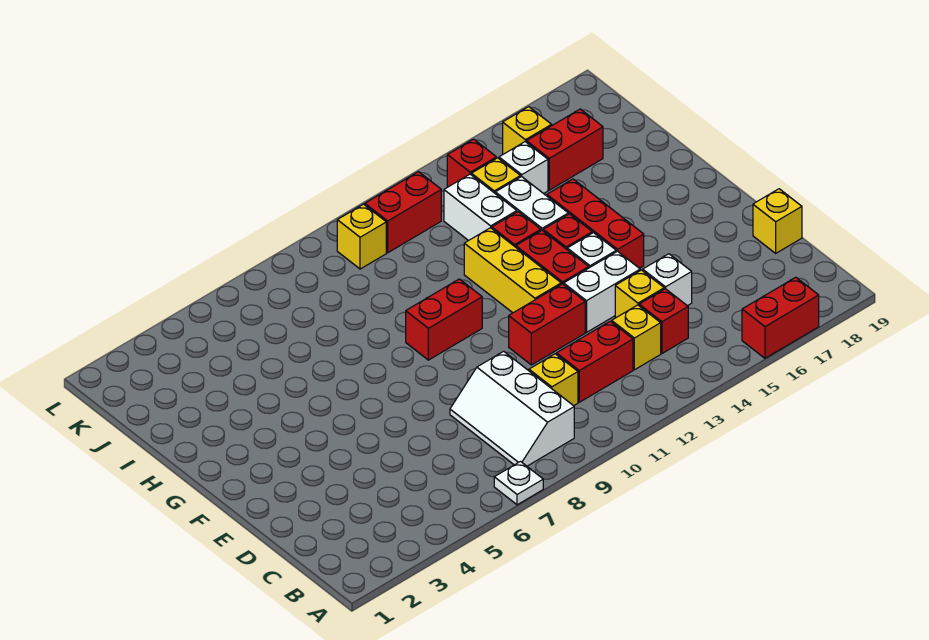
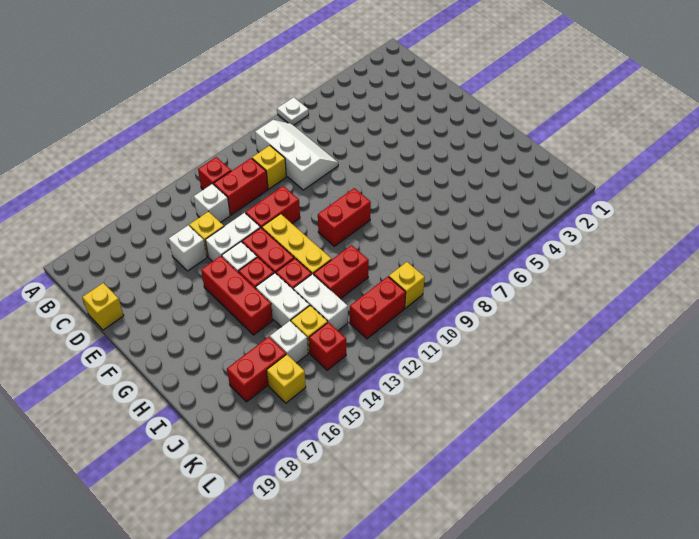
red brick A16:A17 level 1 -> red brick I11:I12 level 1
yellow brick C13 level 1 -> white brick C13 level 1
red brick C14 level 1 -> red brick B12 level 1

